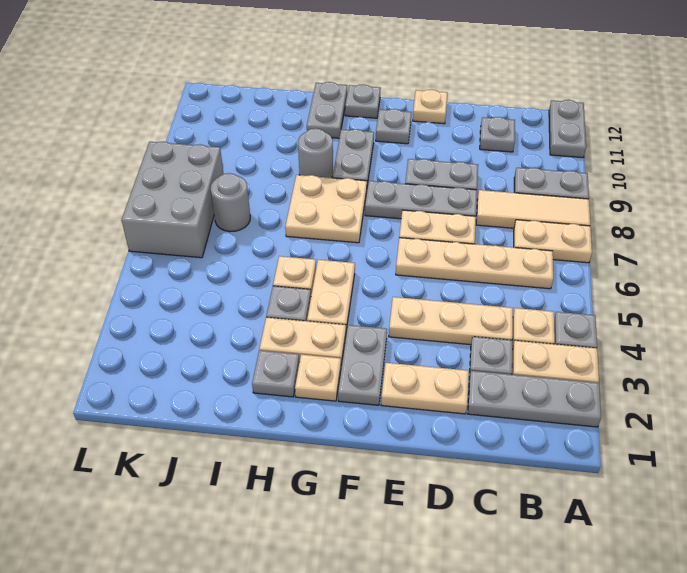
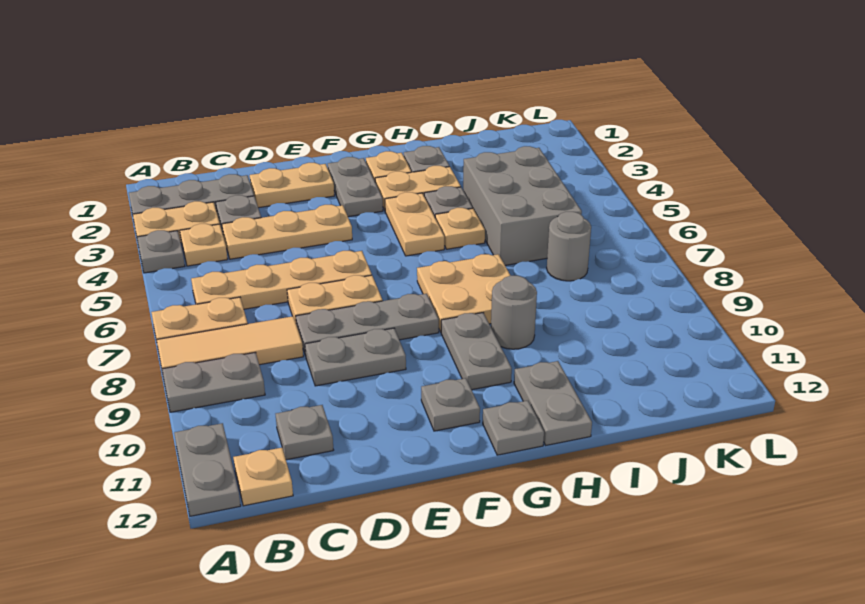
tan plate E12 level 1 -> tan plate B12 level 1
grey brick K6:L8 level 1 -> grey brick I4:J6 level 1

